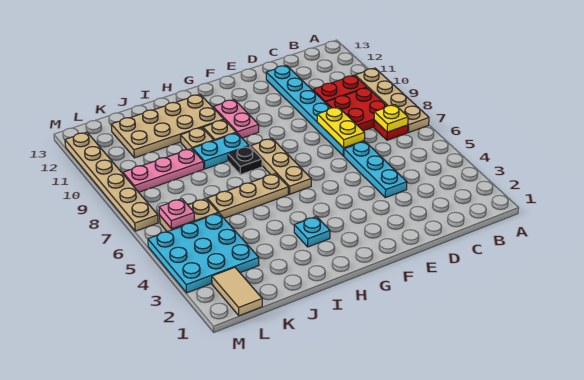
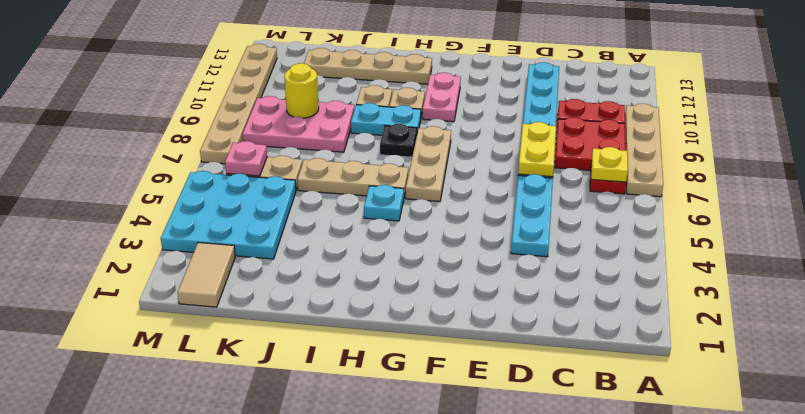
cyan plate H3 level 1 -> cyan plate H5 level 1
tan plate H11:K12 level 1 -> tan plate H12:K12 level 1
pink plate J9:L9 level 1 -> pink plate J8:L9 level 1
none -> yellow round brick K9 level 2

